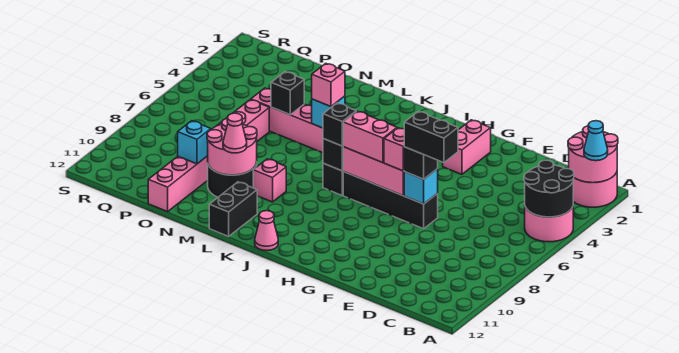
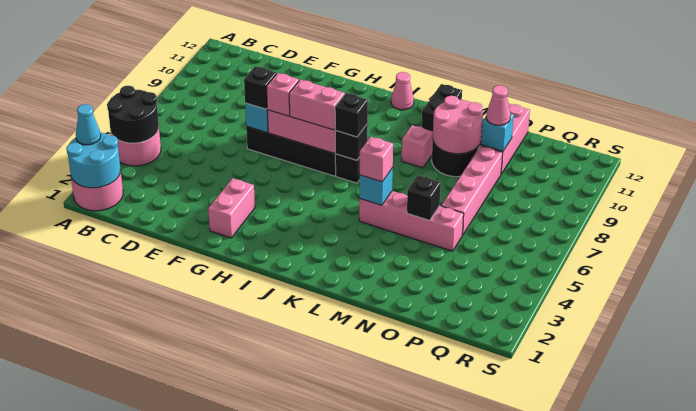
pink round brick A1:B2 level 2 -> cyan round brick A1:B2 level 2
black brick E7:F7 level 4 -> none
pink cone M10 level 3 -> pink cone O10 level 3

